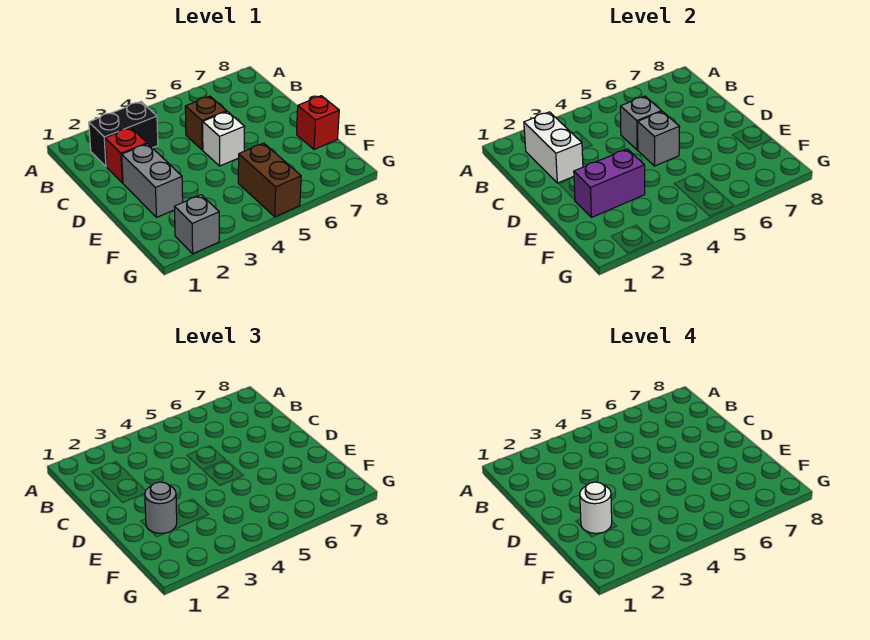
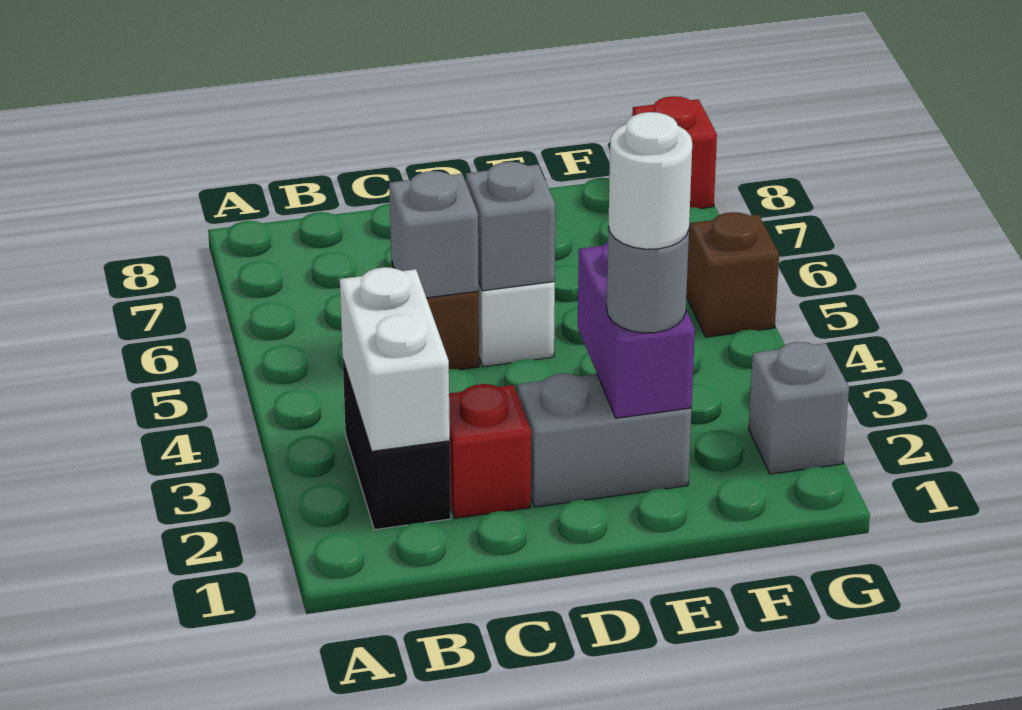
white brick B2:C2 level 2 -> white brick B2:B3 level 2
red brick E8 level 1 -> red brick G8 level 1
brown brick F5:G5 level 1 -> brown brick G5 level 1

